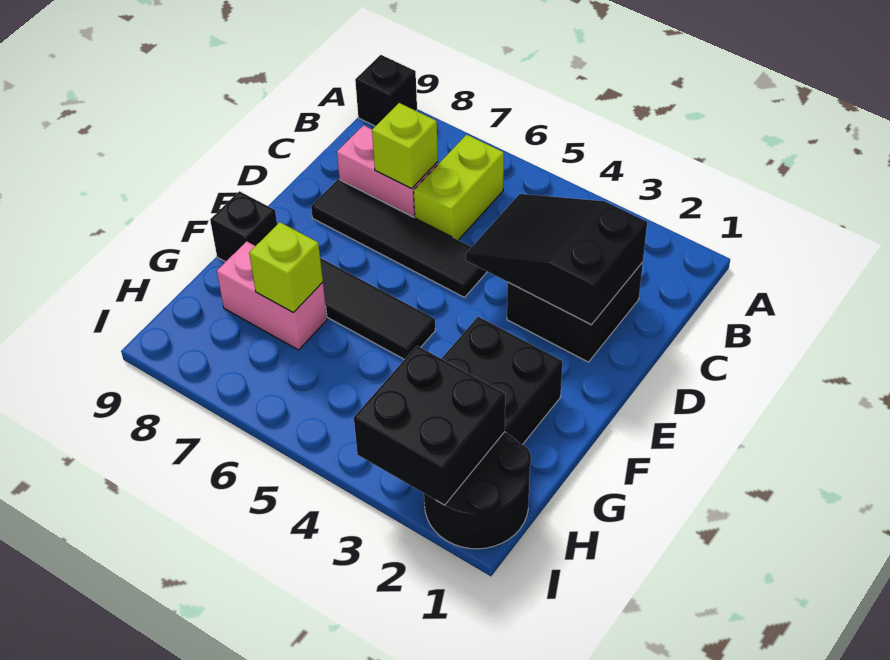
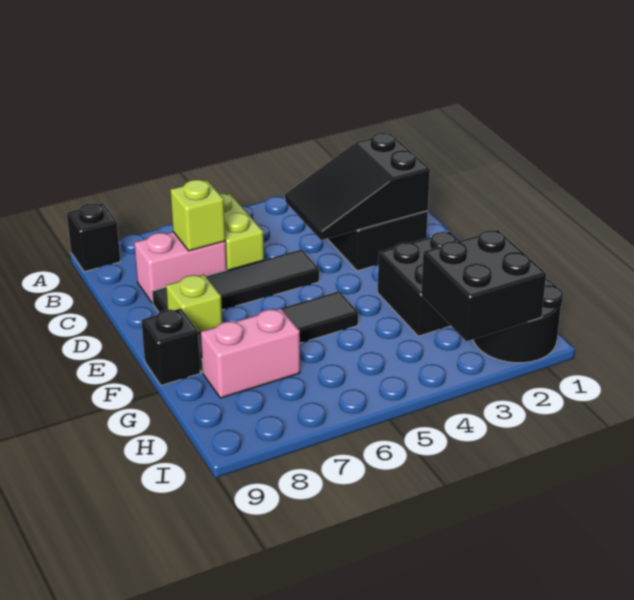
lime brick G7 level 2 -> lime brick E8 level 1

